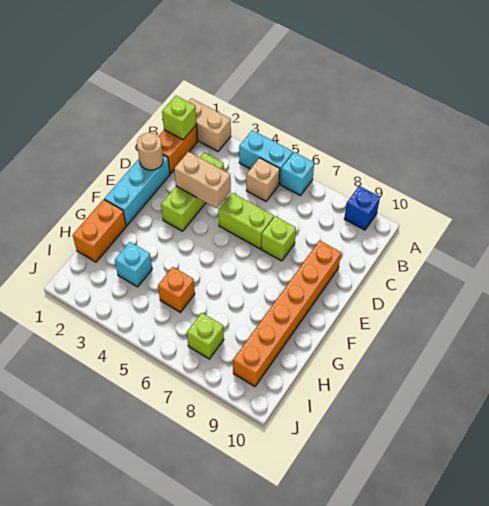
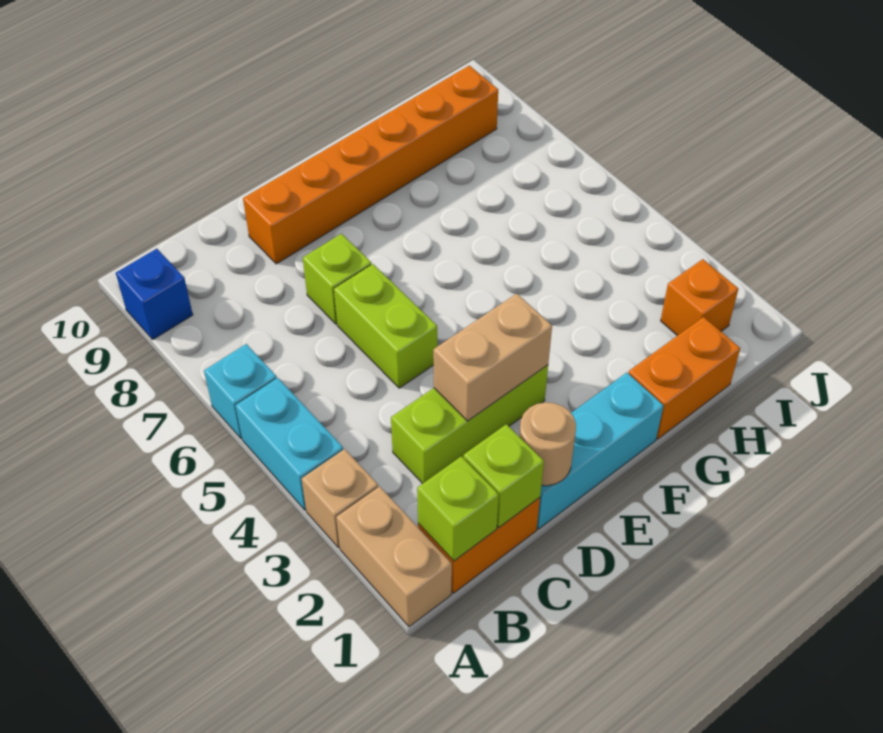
tan brick B5 level 1 -> tan brick A3 level 1
tan brick D3:D4 level 2 -> tan brick D3:E3 level 2
cyan brick H3 level 1 -> none
orange brick H5 level 1 -> orange brick I2 level 1
lime brick I7 level 1 -> lime brick C1 level 2

